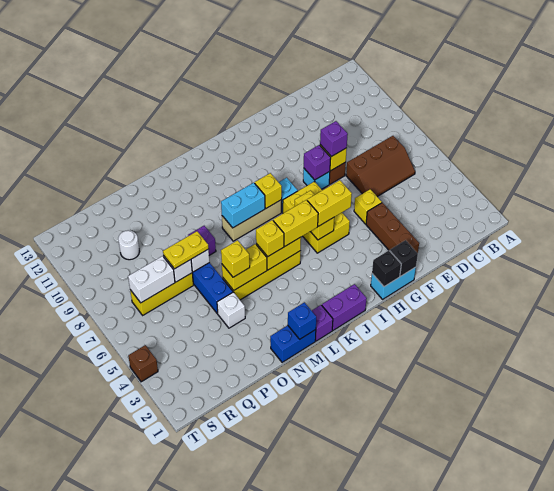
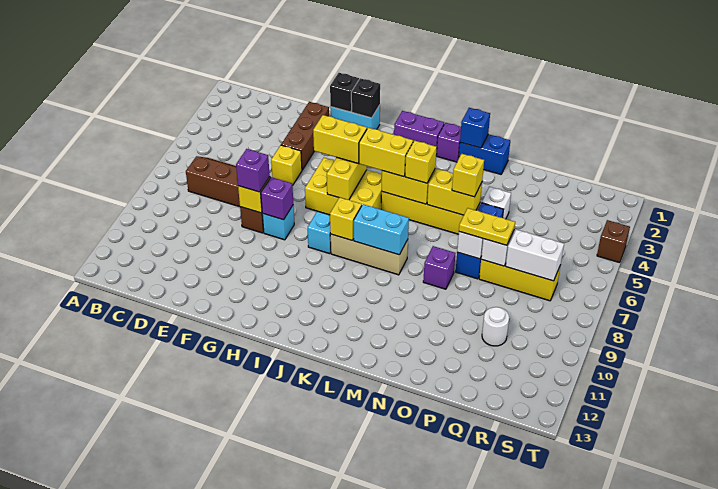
yellow brick H5:I7 level 1 -> yellow brick H5:J6 level 1

